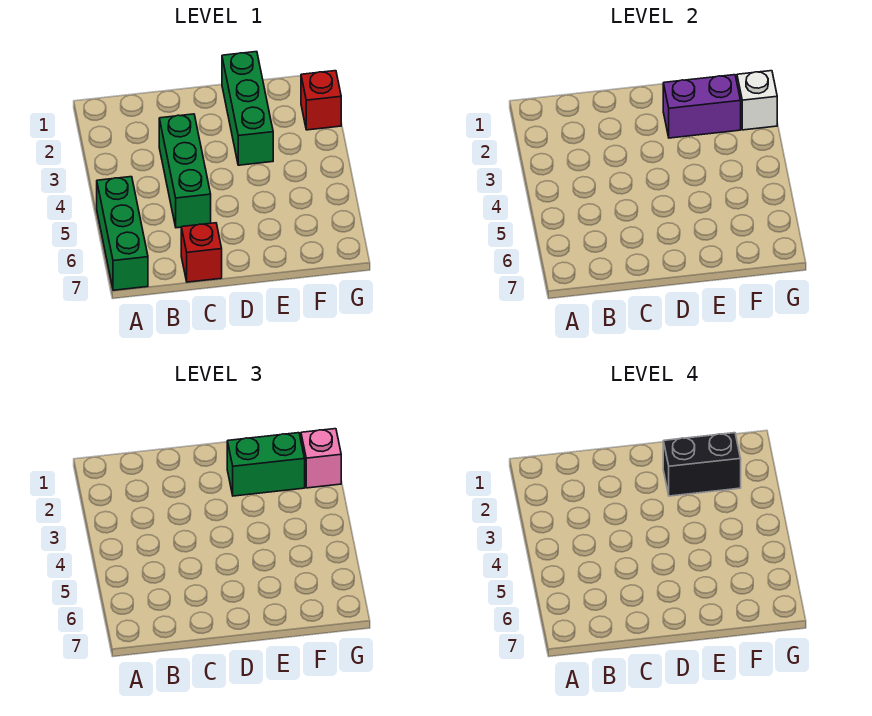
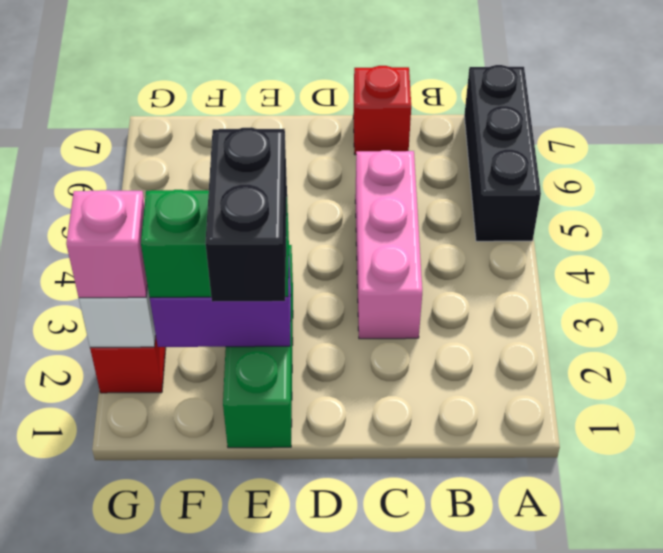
green brick A5:A7 level 1 -> black brick A5:A7 level 1
green brick C3:C5 level 1 -> pink brick C3:C5 level 1
black brick E2:F2 level 4 -> black brick E1:E2 level 4

